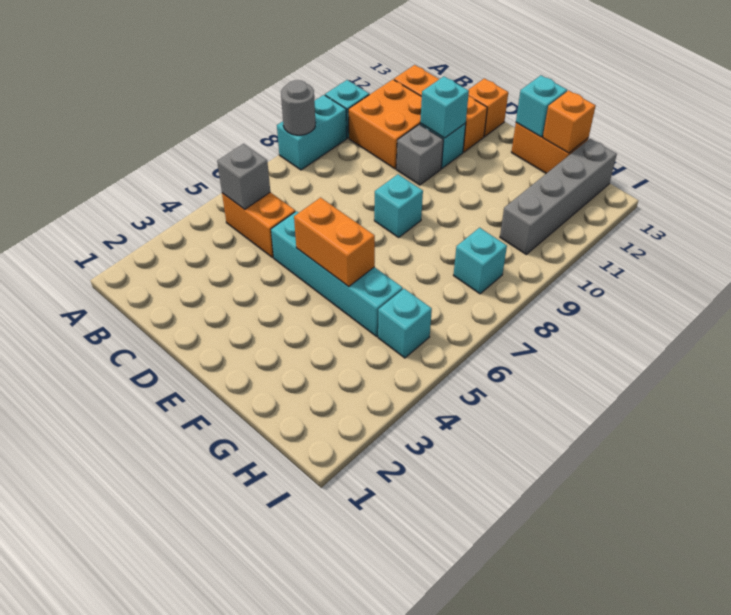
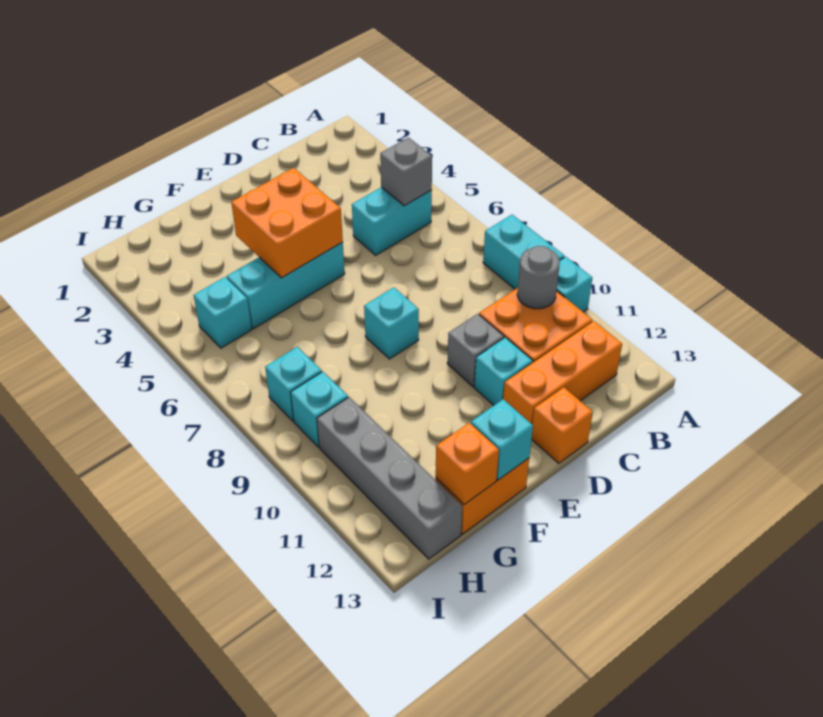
grey round brick A8 level 2 -> grey round brick B10 level 2
orange brick B5:C5 level 1 -> cyan brick B5:C5 level 1
cyan brick D5:G5 level 1 -> cyan brick E5:G5 level 1
cyan brick D11 level 2 -> cyan brick H9 level 1
orange brick E5:F5 level 2 -> orange brick E4:F5 level 2

